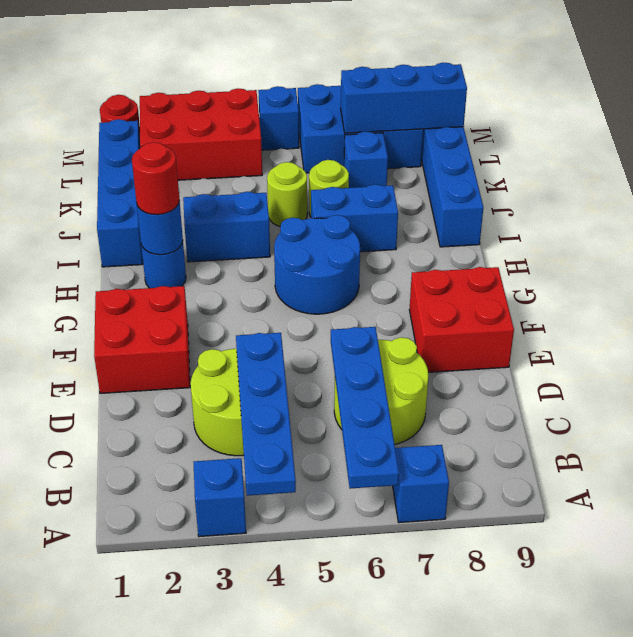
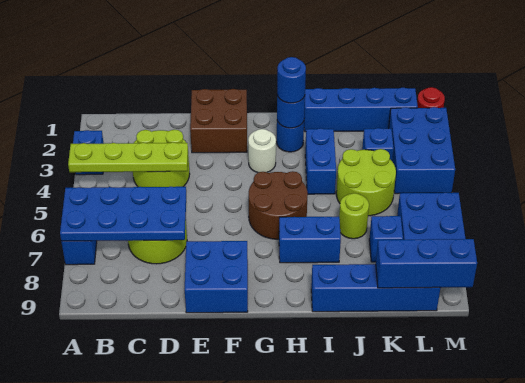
blue plate A4:D4 level 2 -> lime plate A4:D4 level 2
blue plate A6:D6 level 2 -> blue plate A6:D7 level 2
red brick E1:F2 level 1 -> brown brick E1:F2 level 1
red brick E8:F9 level 1 -> blue brick E8:F9 level 1
none -> white round brick G3 level 1
blue round brick G5:H6 level 1 -> brown round brick G5:H6 level 1
red round brick H2 level 3 -> blue round brick H2 level 3
blue brick I6:I7 level 1 -> blue brick H7:I7 level 1
lime round brick J5 level 1 -> lime round brick J4:K5 level 1
red brick L2:M4 level 1 -> blue brick L2:M4 level 1
blue brick L7:L9 level 2 -> blue brick K9:M9 level 2
blue brick M5 level 1 -> blue brick K3 level 1

